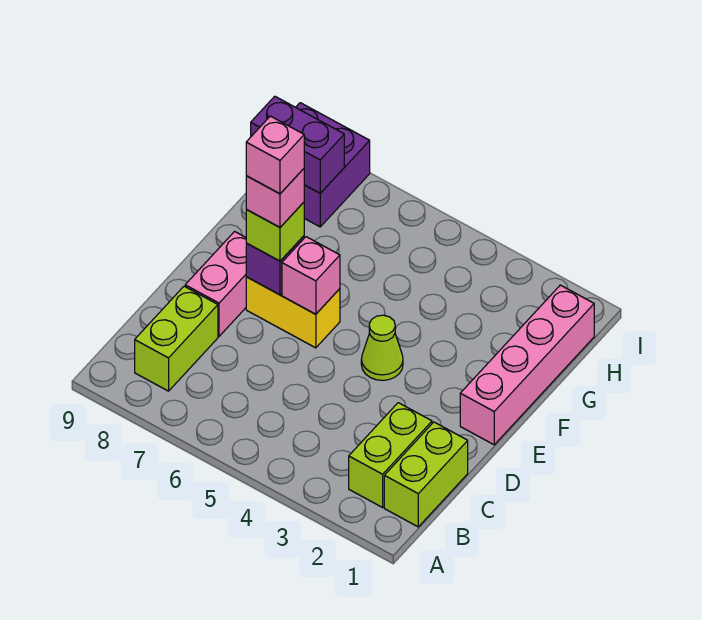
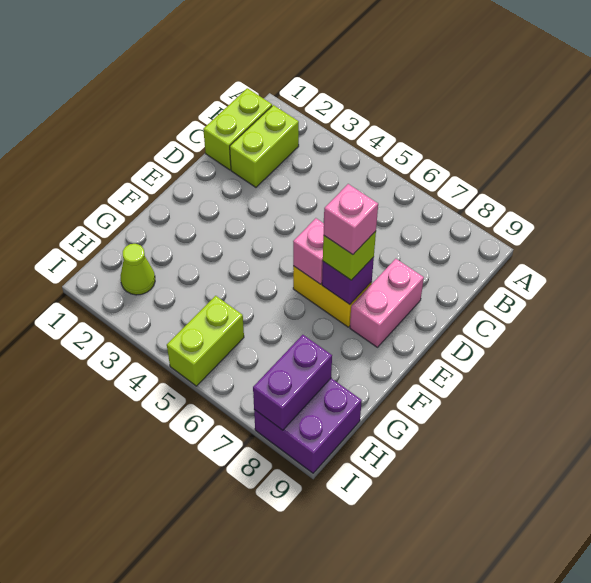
lime brick B8:C8 level 1 -> lime brick H5:I5 level 1
pink brick E1:H1 level 1 -> none
lime cone E4 level 1 -> lime cone H2 level 1
pink brick E7 level 5 -> none
purple brick H8:H9 level 2 -> purple brick H8:I8 level 2

